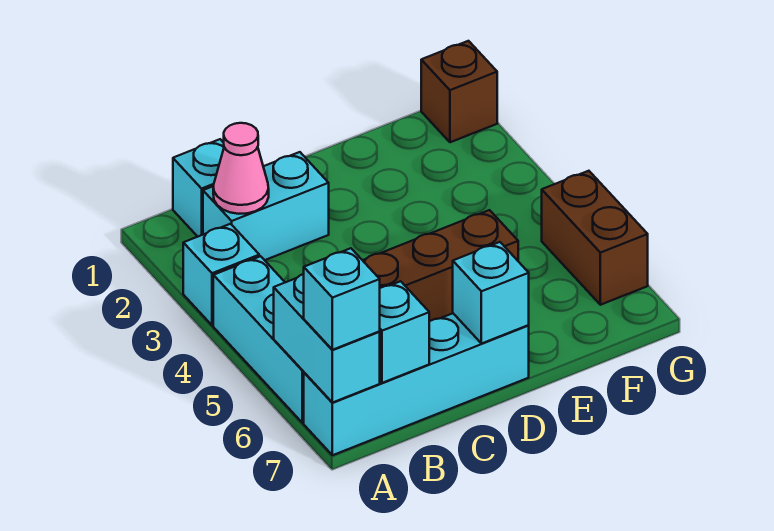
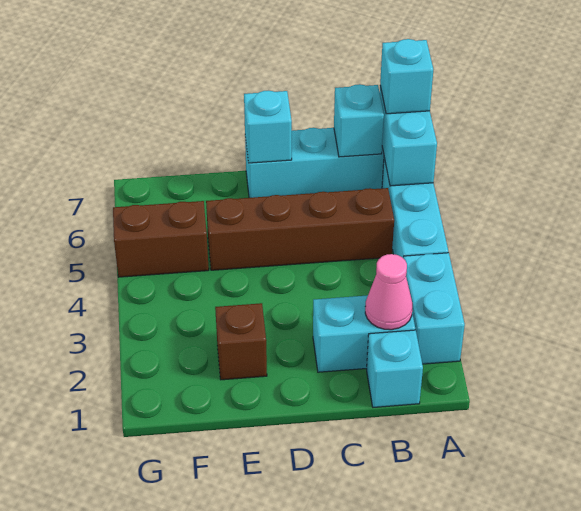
cyan brick A3 level 1 -> cyan brick A2:A3 level 1
brown brick G1 level 1 -> brown brick E2 level 1
brown brick G5:G6 level 1 -> brown brick F5:G5 level 1

